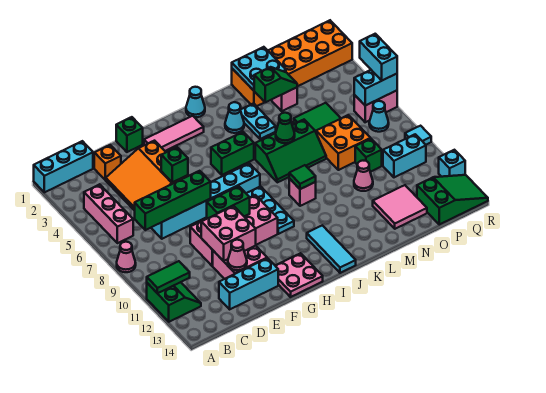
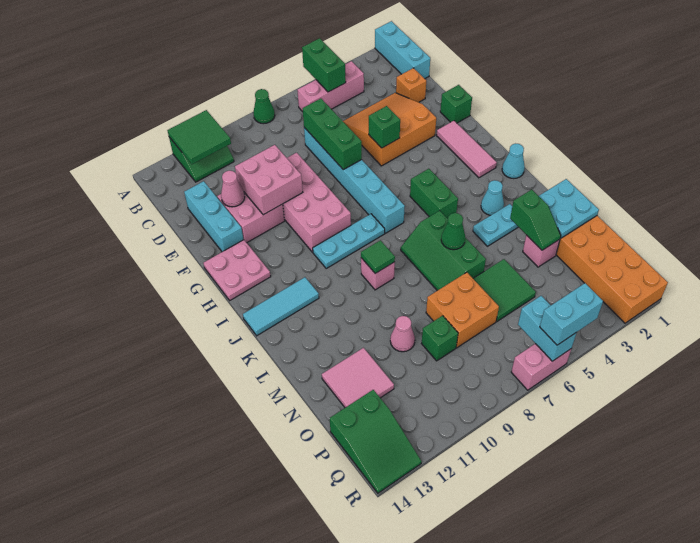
pink cone A8 level 1 -> green cone A8 level 1
green tile A11:B11 level 2 -> green tile A11:B12 level 2
green brick C7:F7 level 2 -> green brick D7:F7 level 2
green brick F9:G9 level 2 -> green brick A5:B5 level 2
cyan brick P10:Q10 level 1 -> none
pink brick Q6:R6 level 1 -> pink brick R6:R7 level 1
cyan cone Q7 level 1 -> none
cyan tile R9 level 1 -> none
cyan brick R12 level 1 -> none

